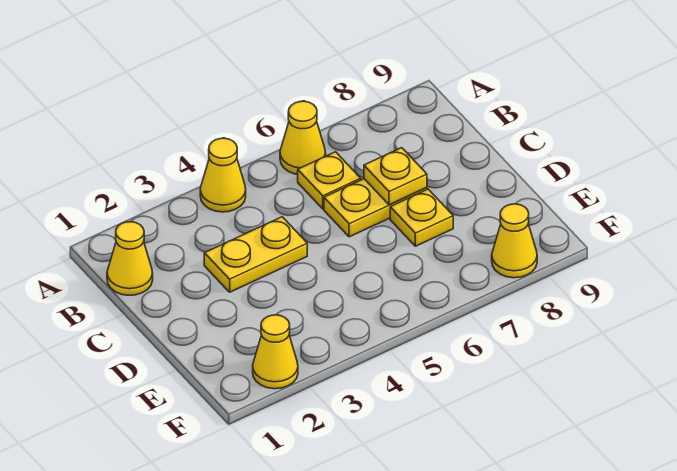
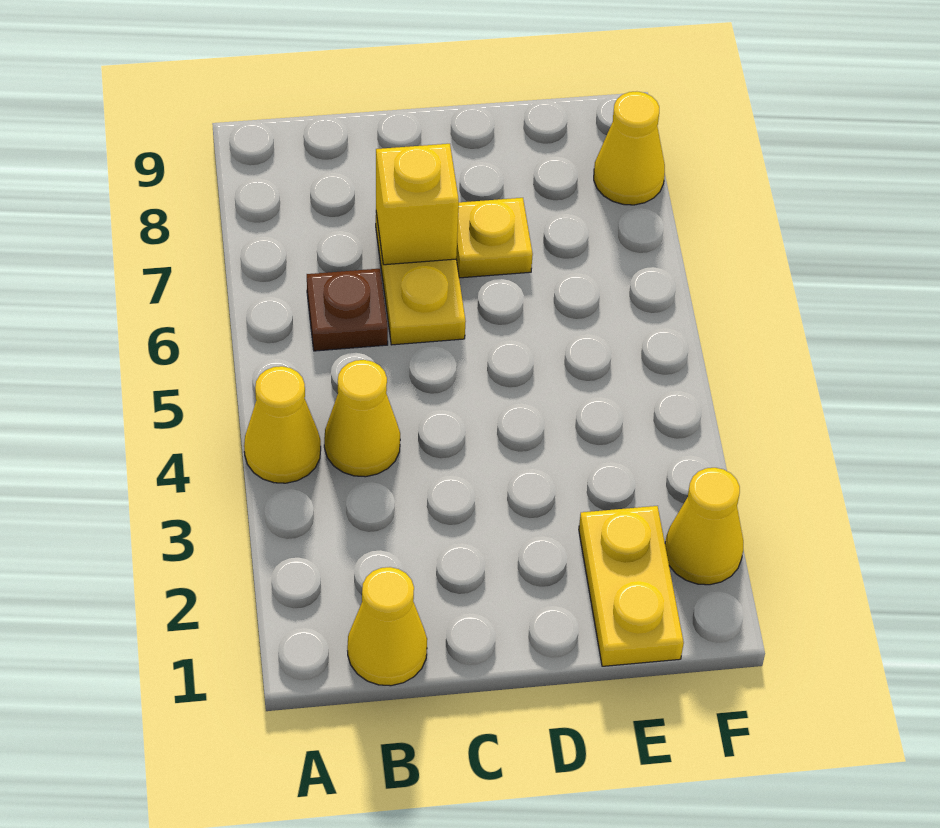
yellow cone A6 level 1 -> yellow cone B4 level 1
yellow plate B6 level 1 -> brown plate B6 level 1
yellow plate C3:C4 level 1 -> yellow plate E1:E2 level 1
yellow plate C7 level 2 -> yellow brick C7 level 2

